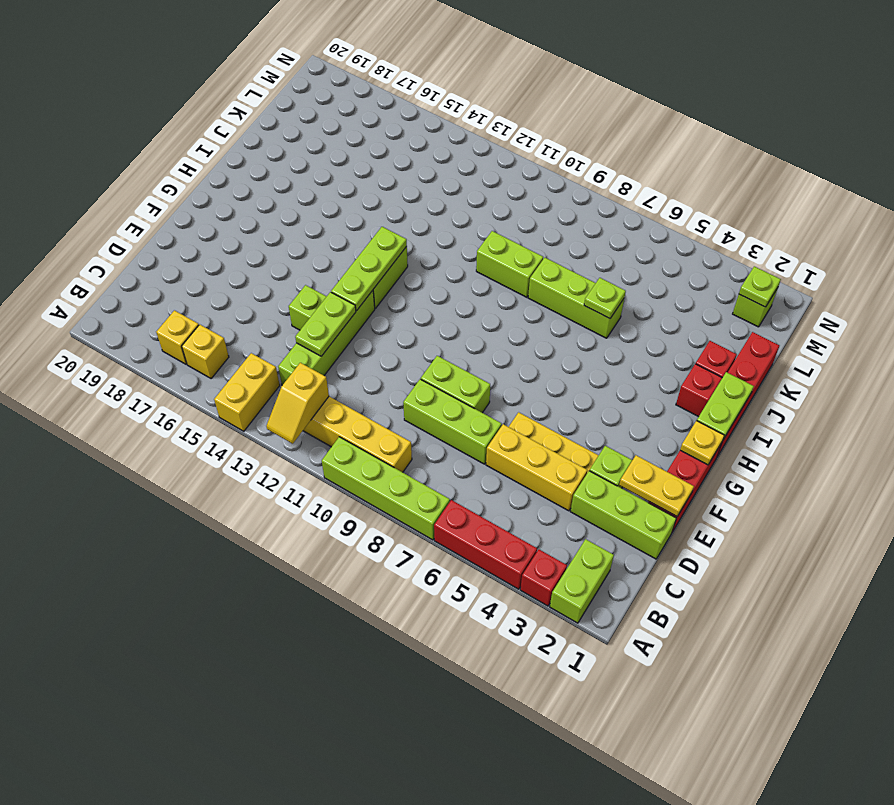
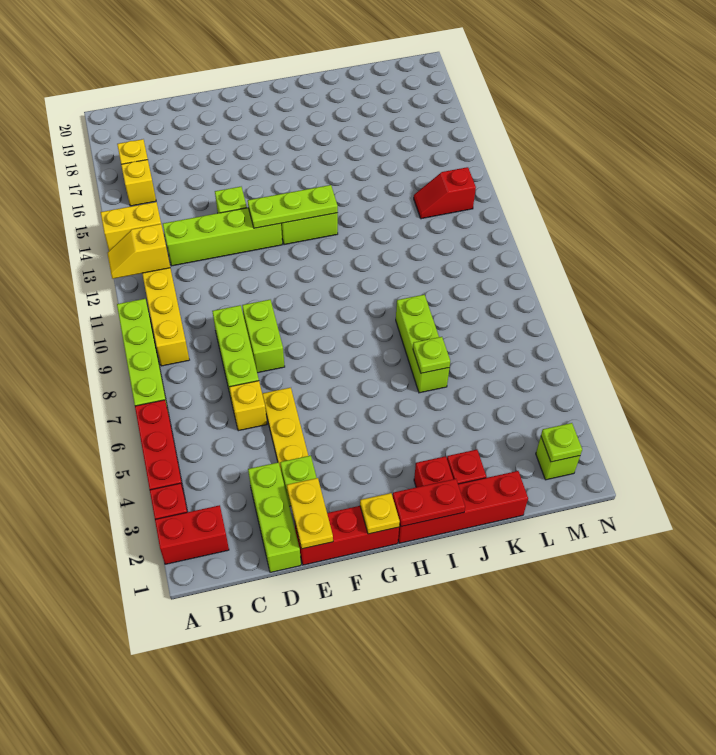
lime brick A2:B2 level 1 -> red brick A2:B2 level 1
yellow brick D4:D6 level 1 -> yellow brick D6 level 1
lime plate D13:E13 level 2 -> none
lime plate H1:I1 level 2 -> red plate H1:I1 level 2
lime brick J9:J10 level 1 -> none
none -> red slope L13:M13 level 1 top M

